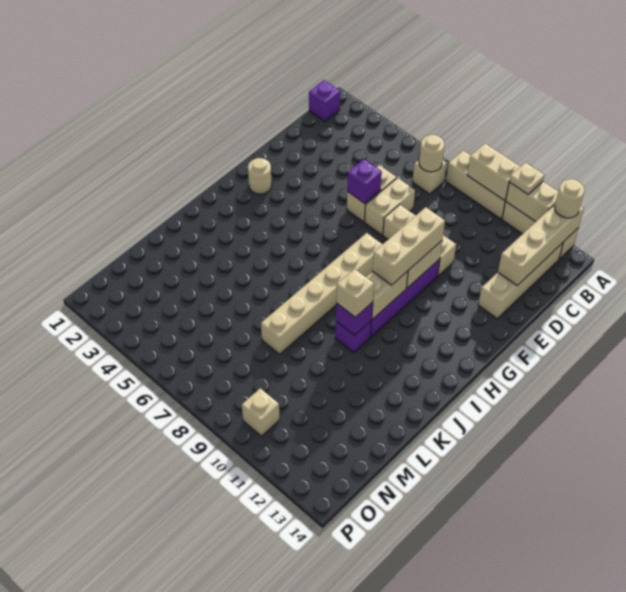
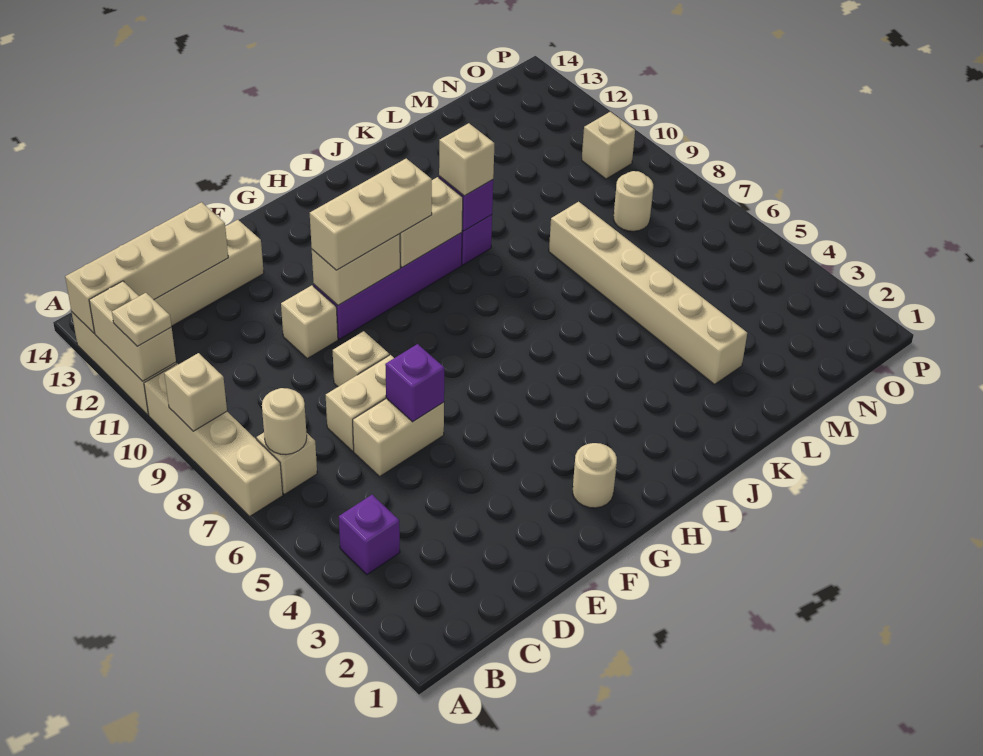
tan brick A8:A10 level 1 -> tan brick A7:A10 level 1
tan brick A9:A10 level 2 -> tan brick A9 level 2
tan round brick A13 level 3 -> tan round brick N8 level 1
purple brick B1 level 1 -> purple brick B4 level 1
tan brick G8:L8 level 1 -> tan brick L3:L8 level 1

